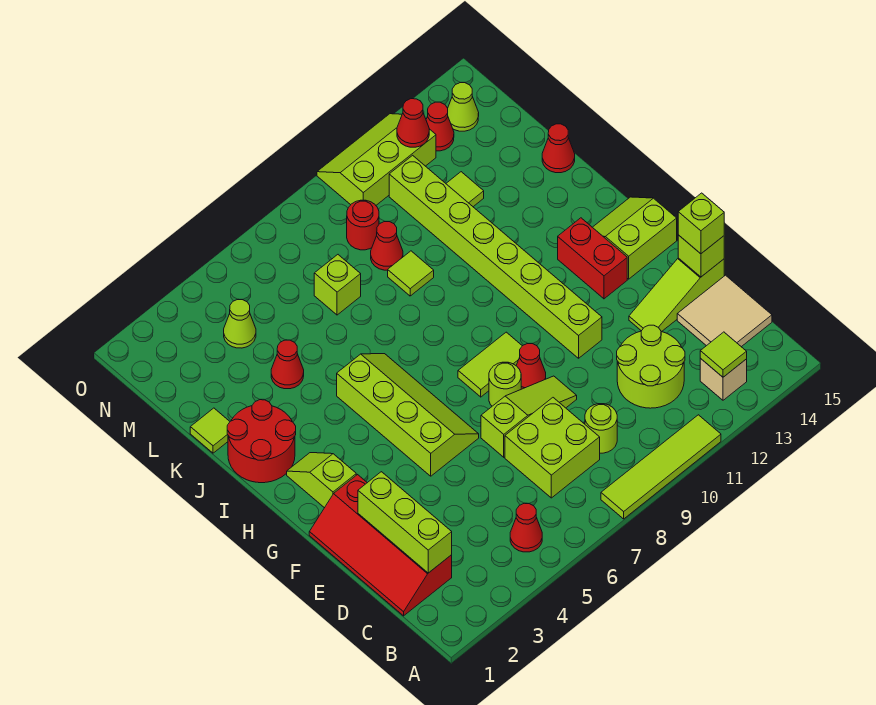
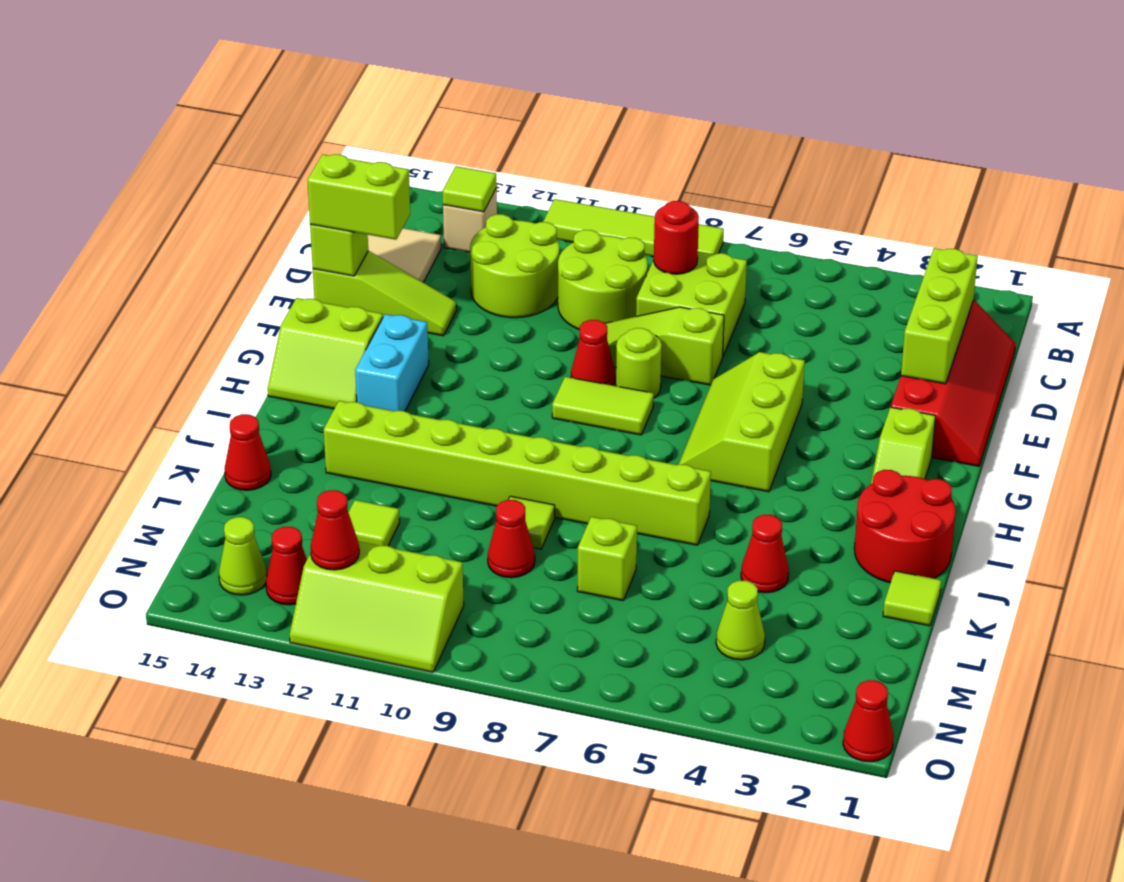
red cone B5 level 1 -> red cone O1 level 1
lime round brick C9 level 1 -> lime round brick C9:D10 level 1
lime brick E15 level 3 -> lime brick E14:E15 level 3
lime slope F5:I6 level 1 top 5 -> lime slope F5:H6 level 1 top 5
lime brick F11:M11 level 1 -> lime brick J6:J13 level 1
red brick G13:H13 level 1 -> cyan brick G13:H13 level 1
red round brick M9 level 1 -> red round brick C8 level 2

